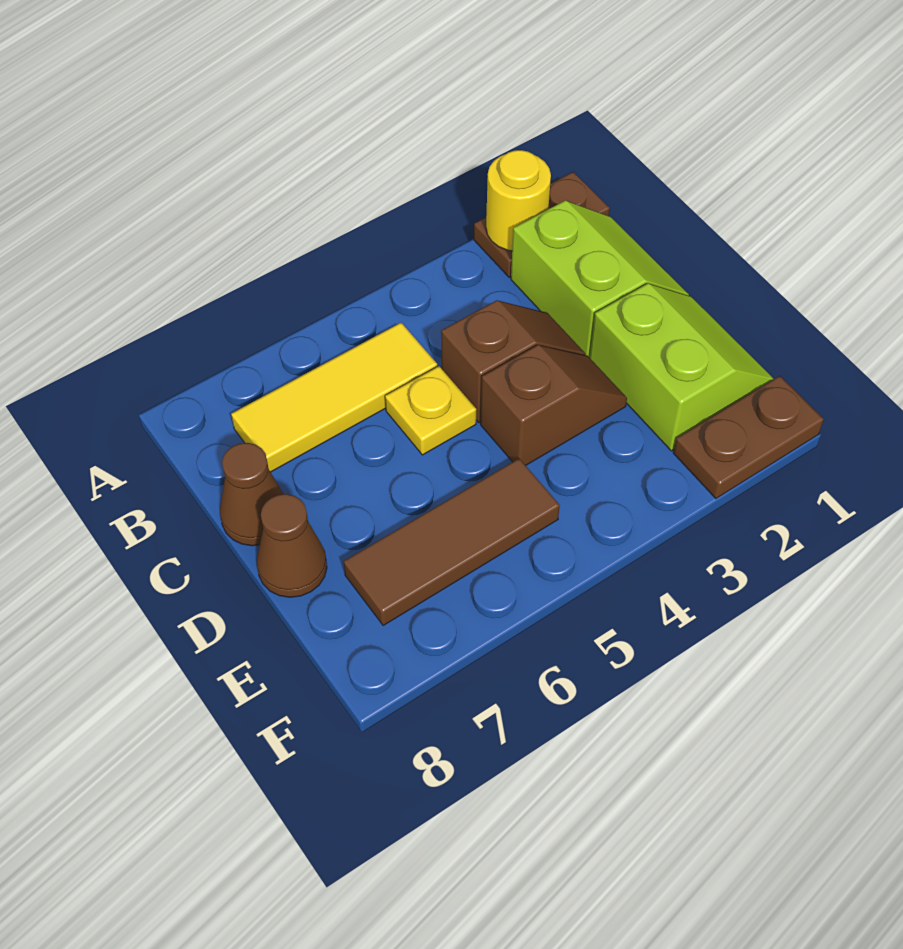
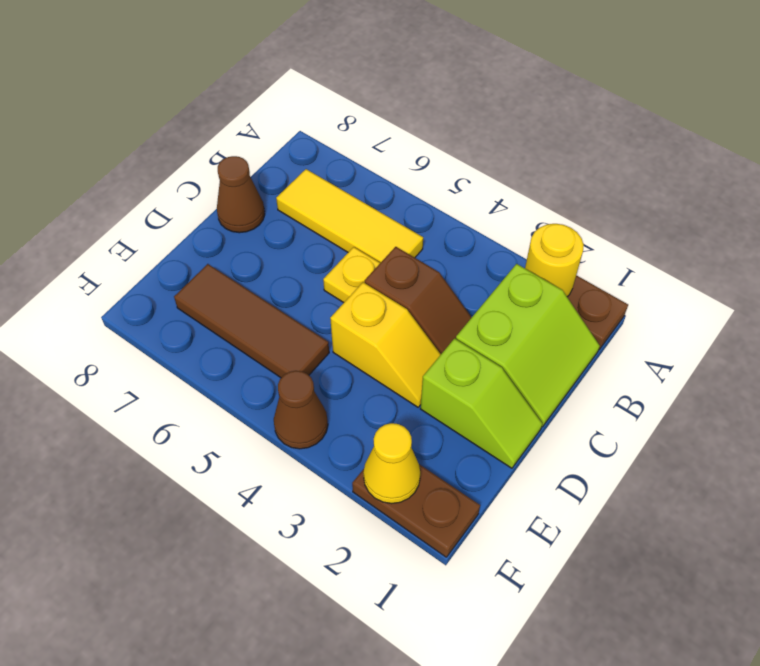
lime slope D1:E2 level 1 top 2 -> lime slope D1:D2 level 1 top 2
brown slope D3:D4 level 1 top 4 -> yellow slope D3:D4 level 1 top 4
brown cone D8 level 1 -> brown cone F4 level 1
none -> yellow cone F2 level 2

